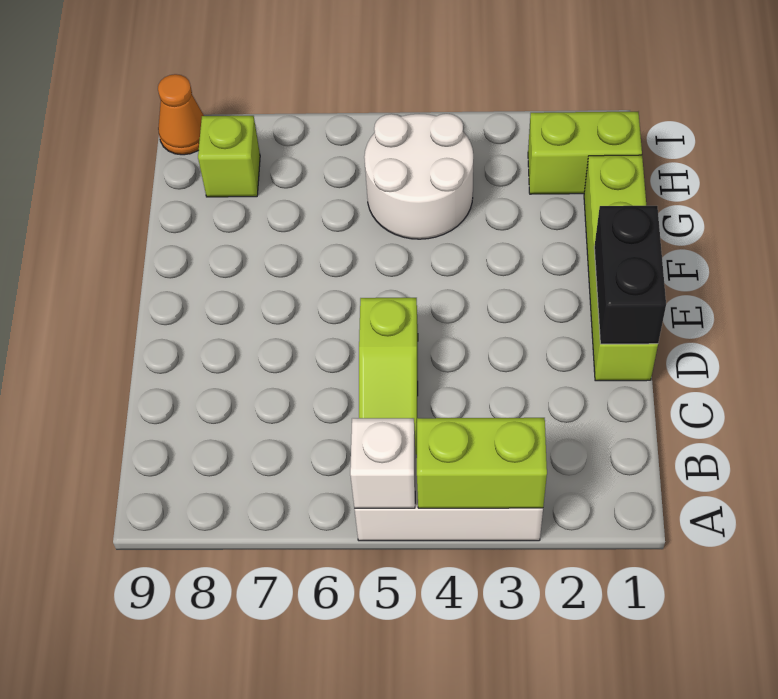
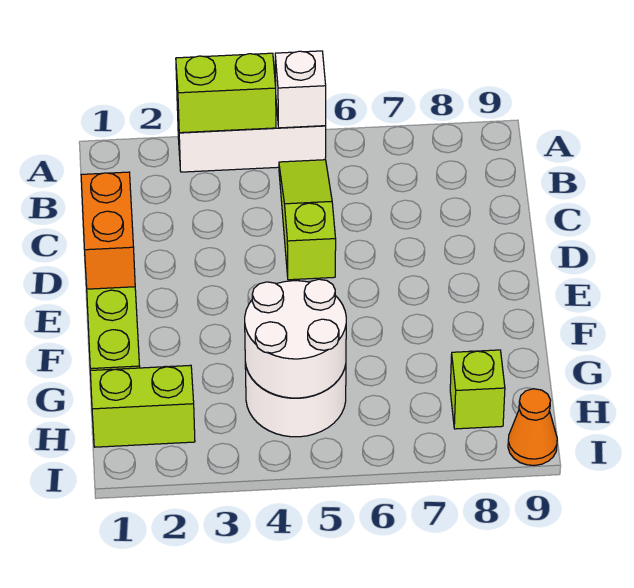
black brick D1:E1 level 2 -> orange brick D1:E1 level 2
none -> white round brick G4:H5 level 2

